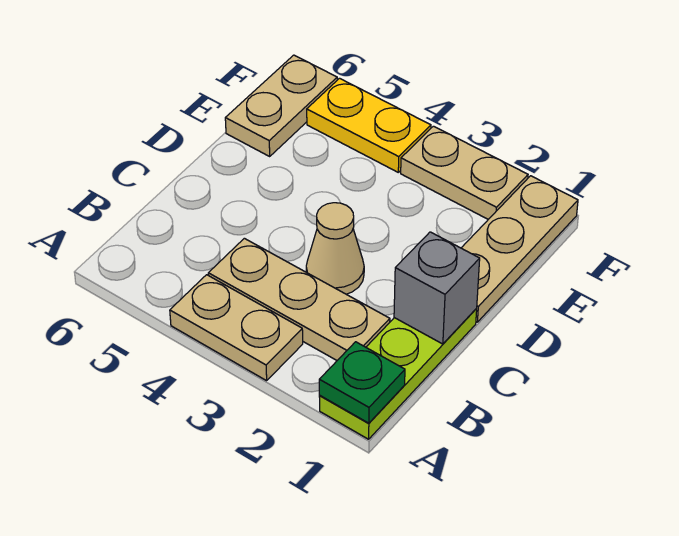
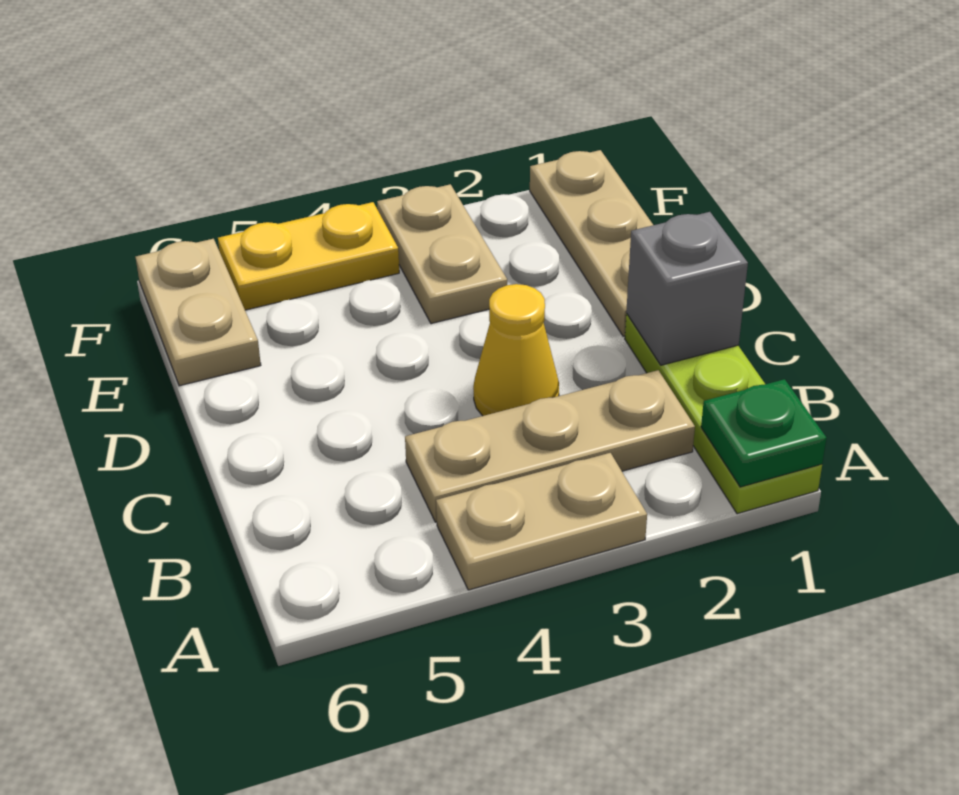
tan cone C3 level 1 -> yellow cone C3 level 1
tan plate F2:F3 level 1 -> tan plate E3:F3 level 1

